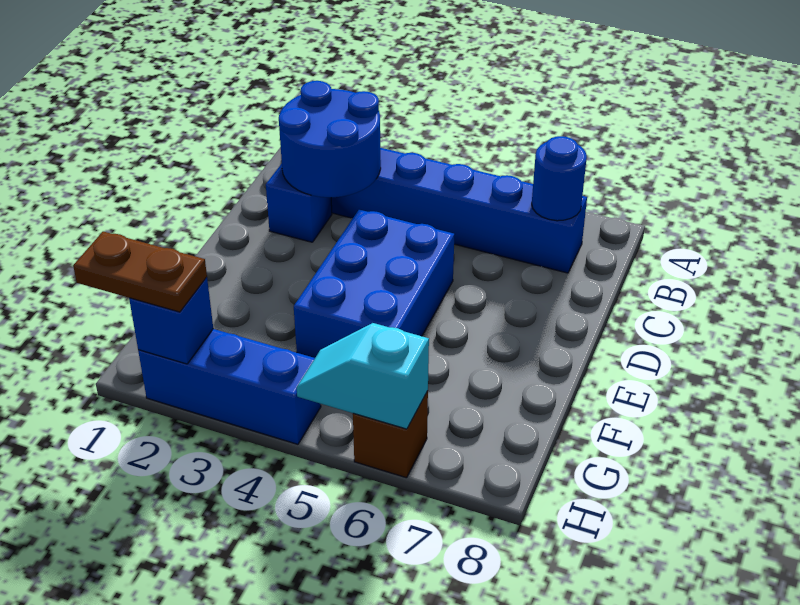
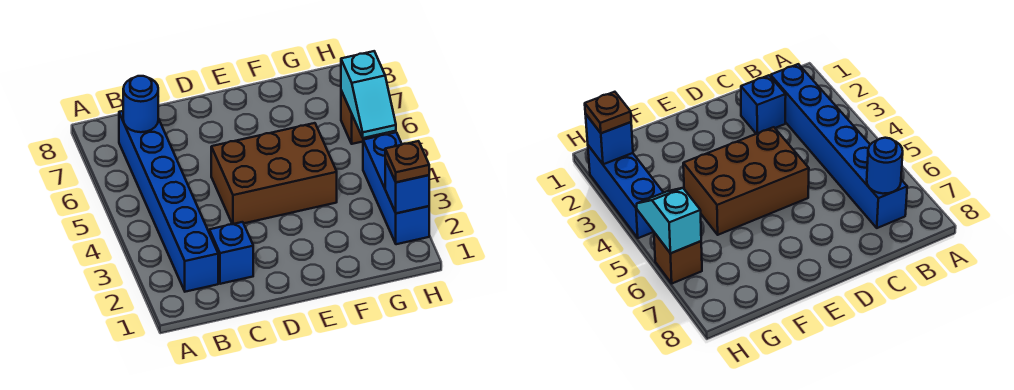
blue round brick B2:C3 level 2 -> none
blue brick D4:F5 level 1 -> brown brick D4:F5 level 1
brown plate H1:H2 level 3 -> brown plate H2 level 3

